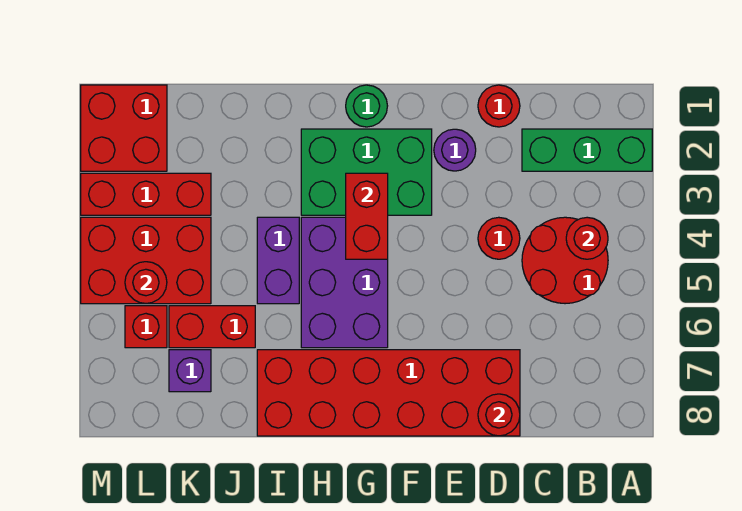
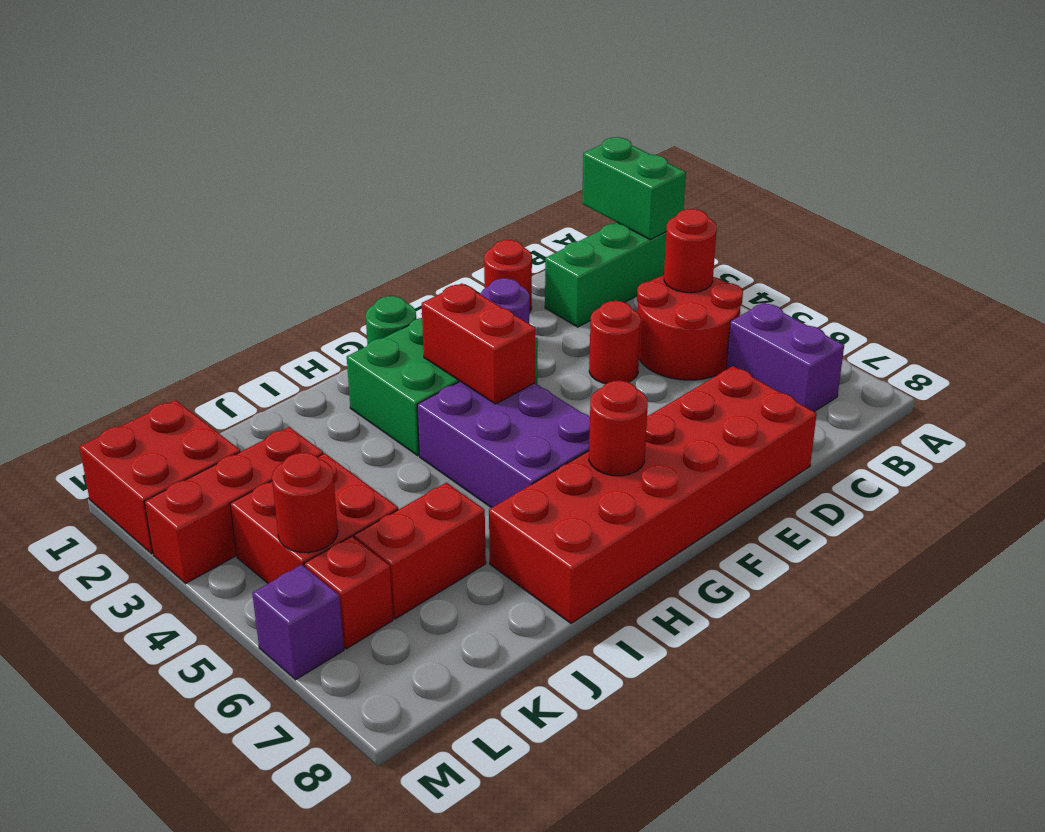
none -> green brick A1:A2 level 2
red round brick D8 level 2 -> red round brick G7 level 2
purple brick I4:I5 level 1 -> purple brick B6:B7 level 1
red brick K4:M5 level 1 -> red brick K4:L5 level 1
purple brick K7 level 1 -> purple brick M6 level 1

